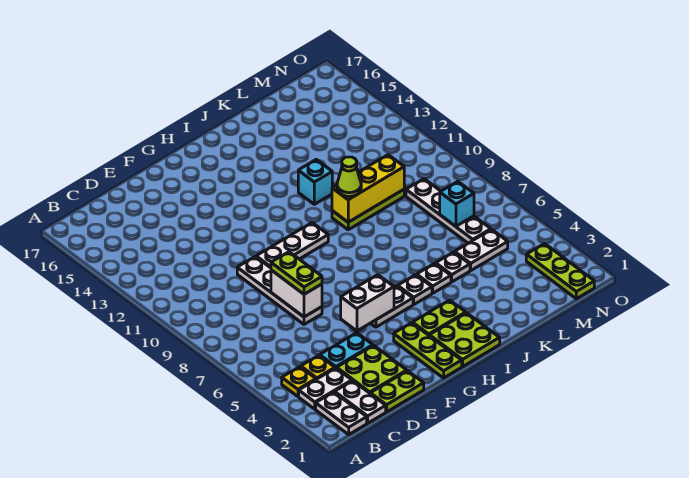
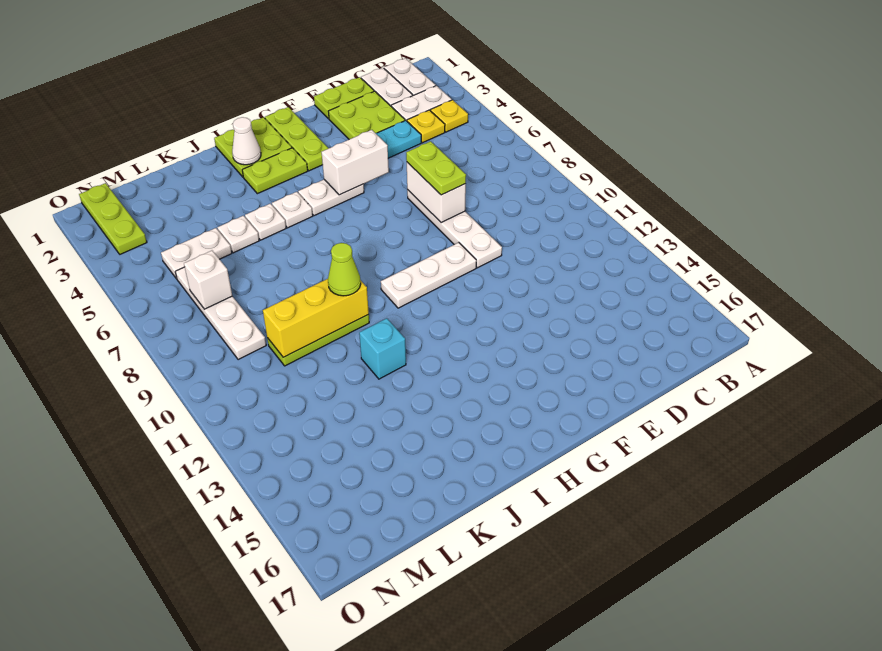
none -> white cone I2 level 2
cyan brick M7 level 2 -> white brick M7 level 2

